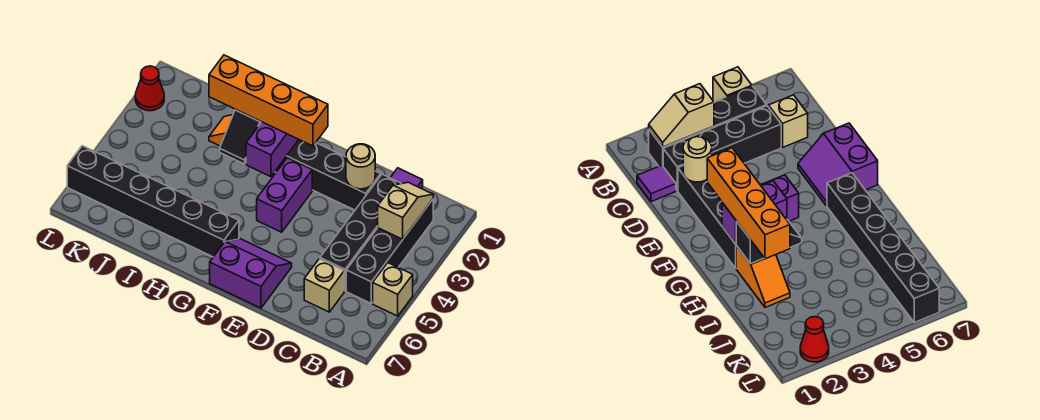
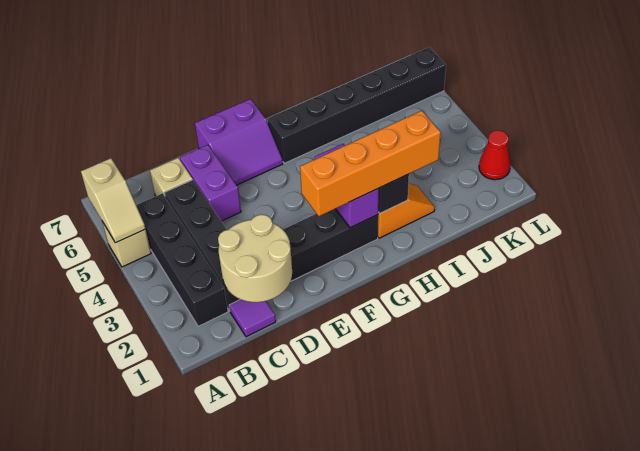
tan slope B2:B3 level 2 top 3 -> tan slope A5:A6 level 2 top 6
tan round brick D2 level 2 -> tan round brick C1:D2 level 2
purple brick F3:F4 level 1 -> purple brick D5:D6 level 1

